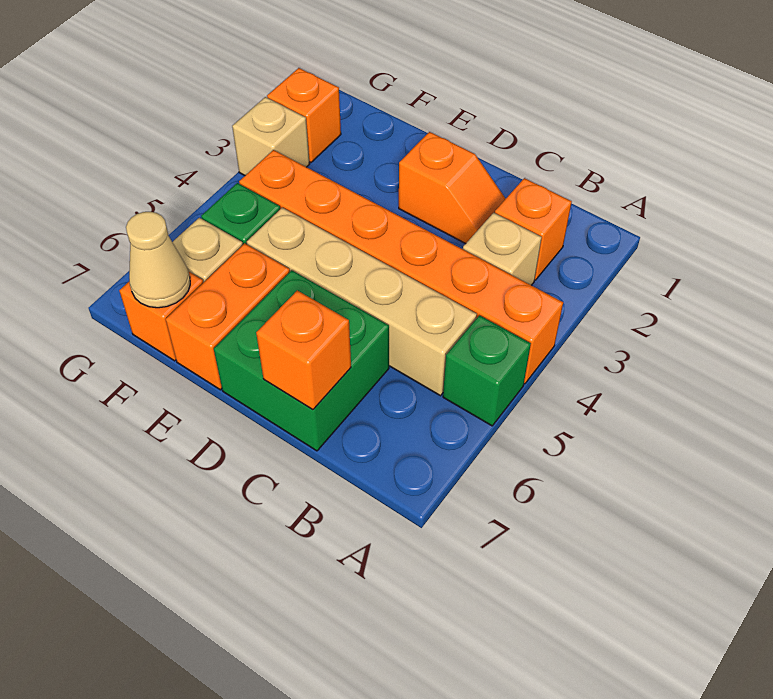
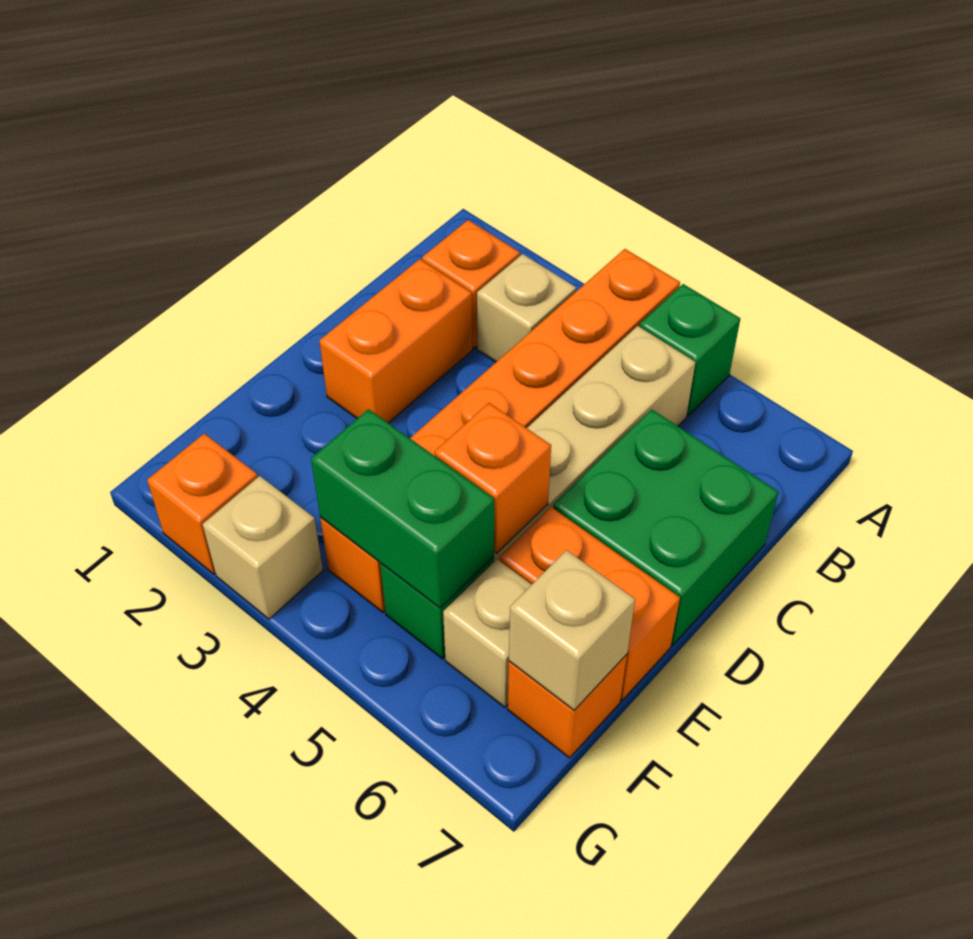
orange slope C2:D2 level 1 top D -> orange brick C2:D2 level 1
orange brick C7 level 2 -> orange brick E5 level 2
none -> green brick F4:F5 level 2
tan cone F7 level 2 -> tan brick F7 level 2

